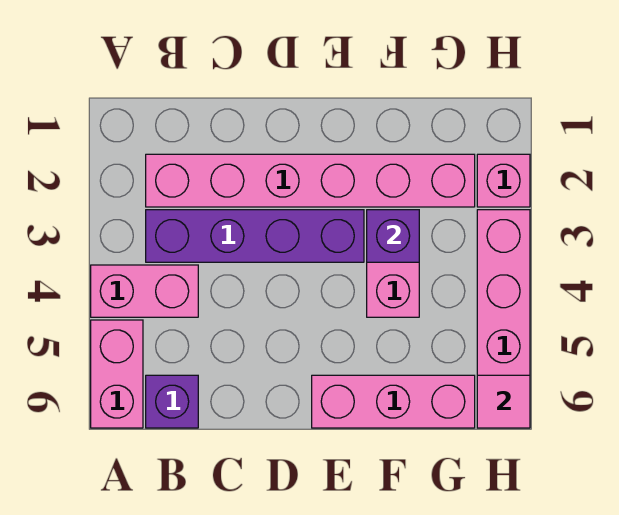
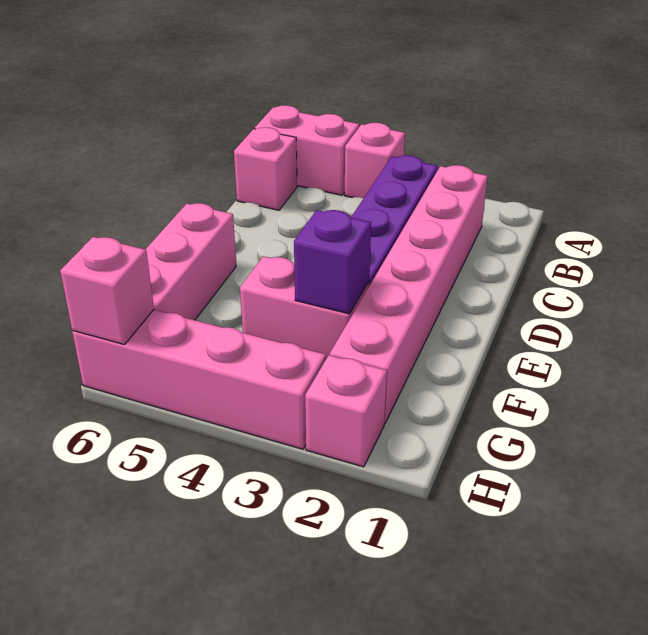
pink brick A4:B4 level 1 -> pink brick A4 level 1
purple brick B6 level 1 -> pink brick B6 level 1
pink tile H6 level 2 -> pink brick H6 level 2

